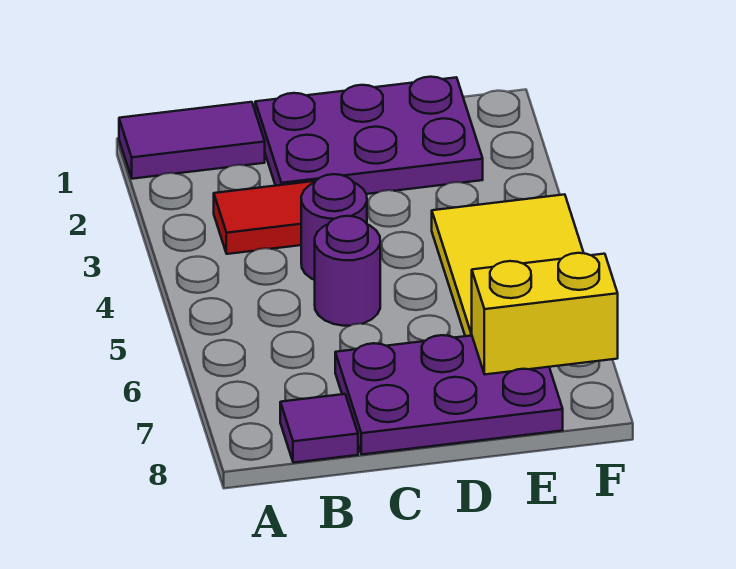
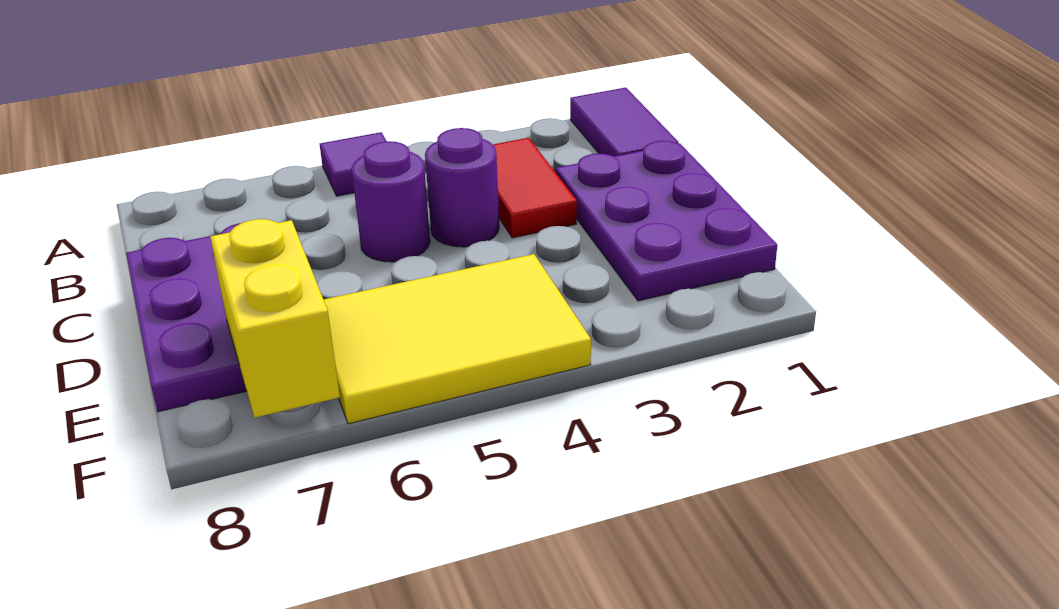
purple tile B8 level 1 -> purple tile A5 level 1

